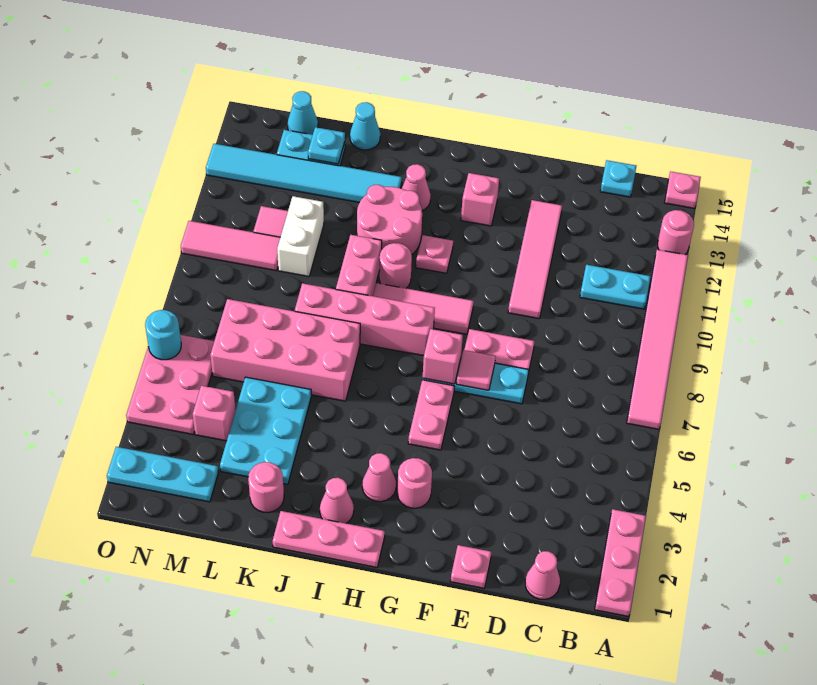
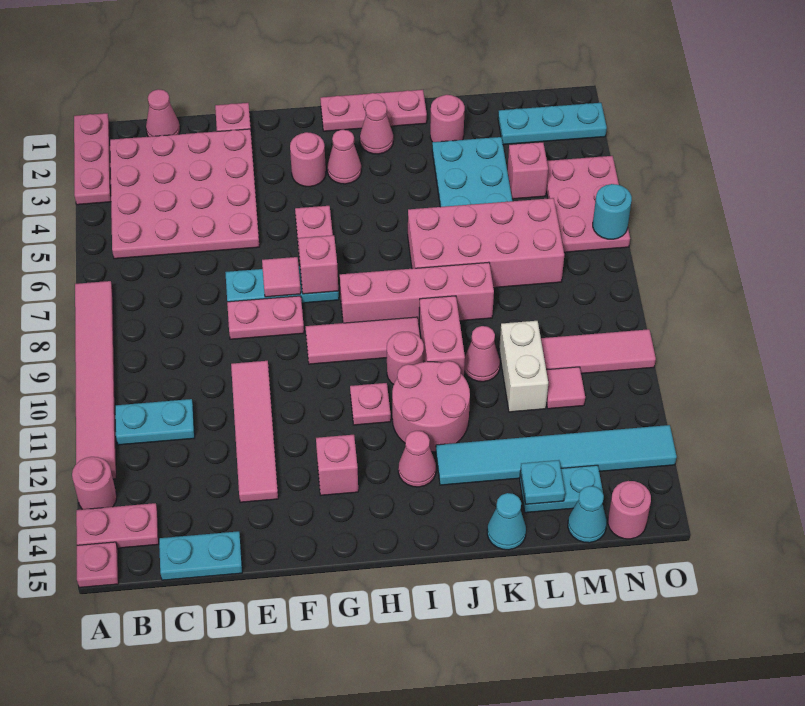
none -> pink plate A14:B14 level 1
none -> pink plate B2:E5 level 1
cyan plate C15 level 1 -> cyan plate C15:D15 level 1
none -> pink cone K10 level 1
none -> pink round brick N15 level 1

